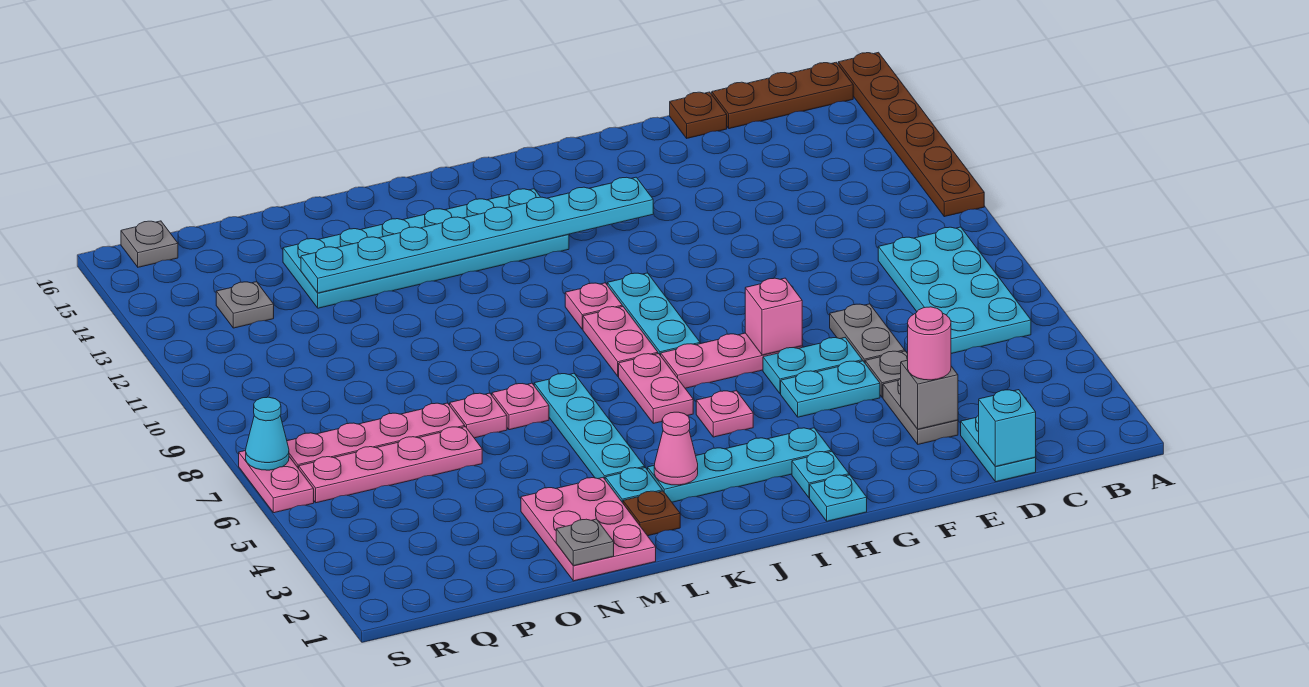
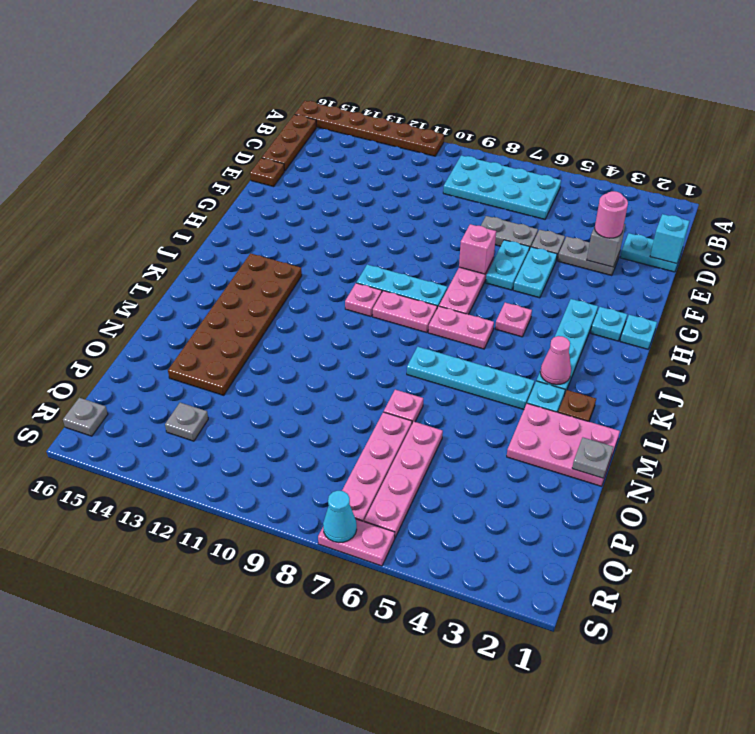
cyan plate H13:O13 level 2 -> none
cyan plate J13:O14 level 1 -> brown plate J13:O14 level 1
pink plate M7 level 1 -> none

